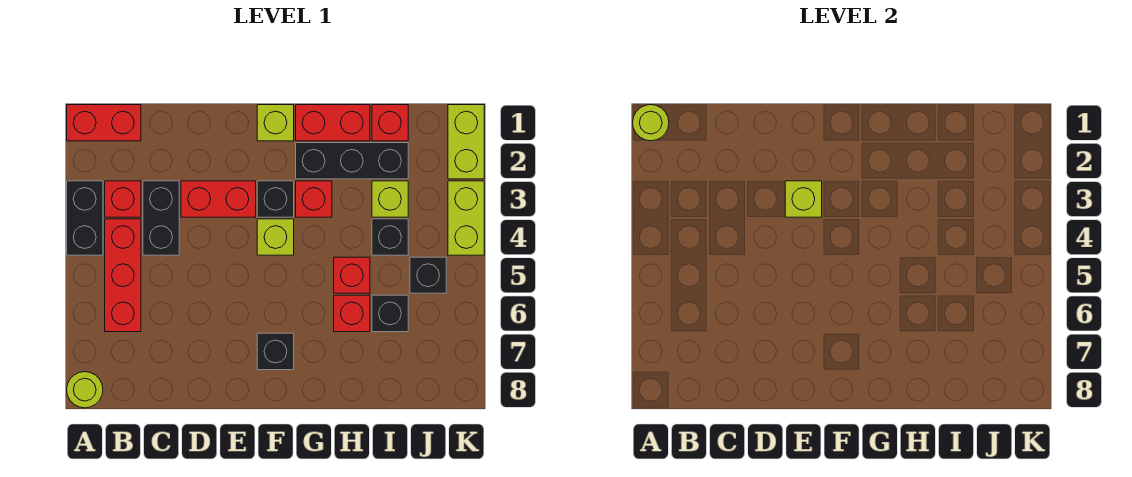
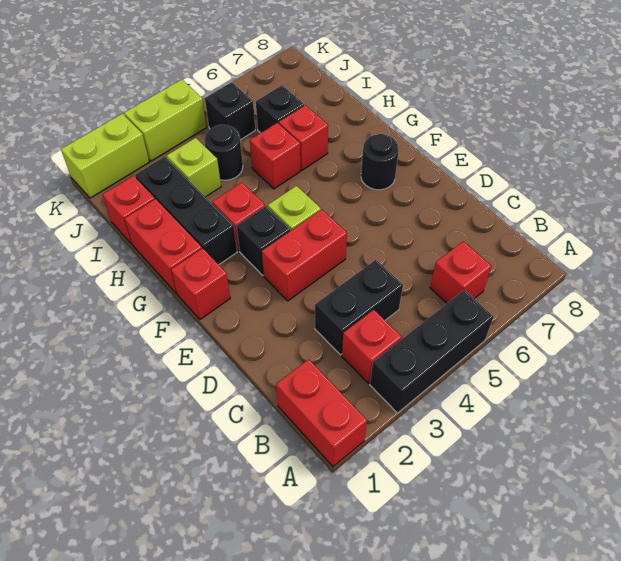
lime round brick A1 level 2 -> none
black brick A3:A4 level 1 -> black brick A3:A5 level 1
lime round brick A8 level 1 -> none
red brick B4:B6 level 1 -> red brick B6 level 1
red brick D3:E3 level 1 -> red brick E3:E4 level 1
lime brick E3 level 2 -> none
lime brick F1 level 1 -> red brick F1 level 1
black brick F7 level 1 -> black round brick F7 level 1
black brick I4 level 1 -> black round brick I4 level 1

